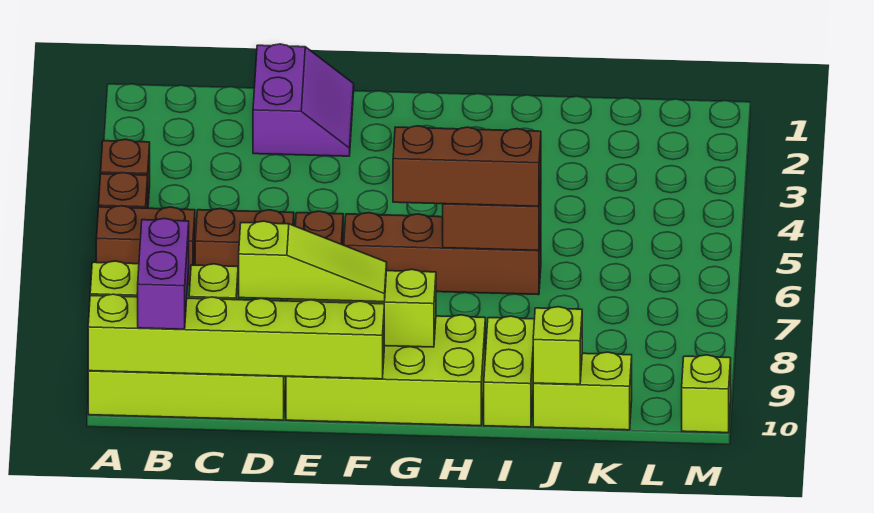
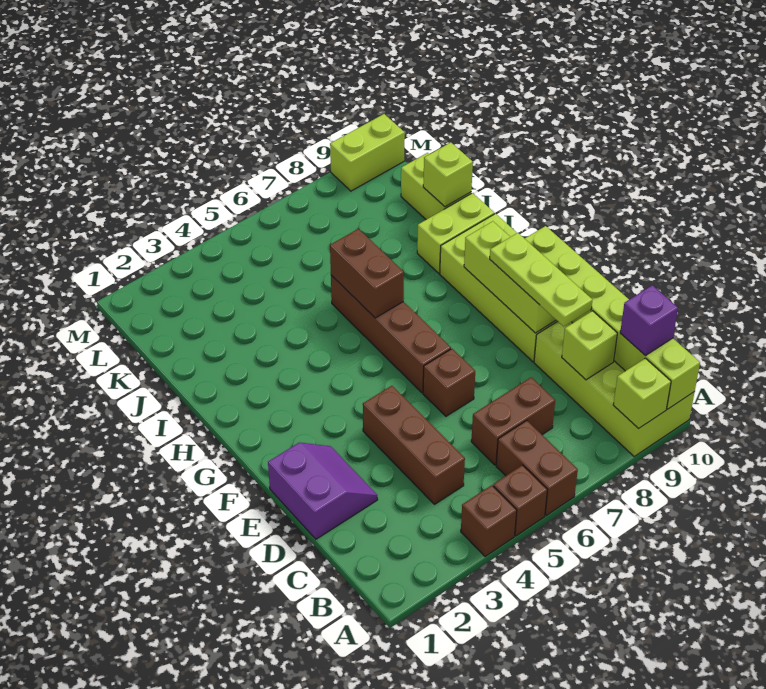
purple brick B9:B10 level 3 -> purple brick B10 level 3
brown brick C6:D6 level 1 -> brown brick C6:C7 level 1
purple slope D1:E2 level 1 top D -> purple slope D1:E2 level 1 top 1
lime slope D9:F9 level 3 top D -> lime plate D9:F9 level 3
brown brick G6:I6 level 3 -> brown brick C4:E4 level 1
lime brick M10 level 1 -> lime brick M9:M10 level 1

